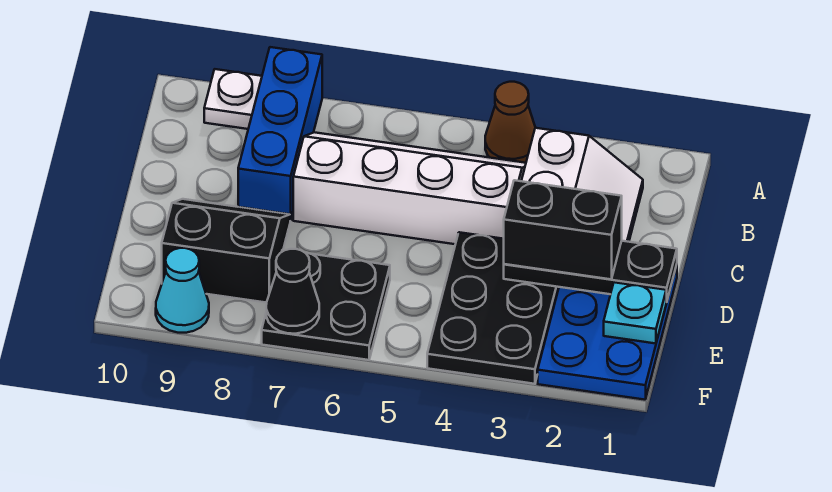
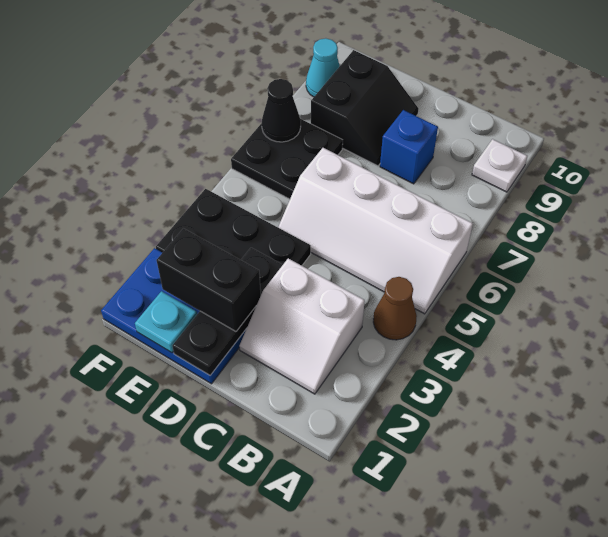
blue brick A8:C8 level 1 -> blue brick C8 level 1
white slope B4:C7 level 1 top C -> white slope A5:D6 level 1 top 6
black brick D2:D3 level 3 -> black brick D2:E2 level 3

